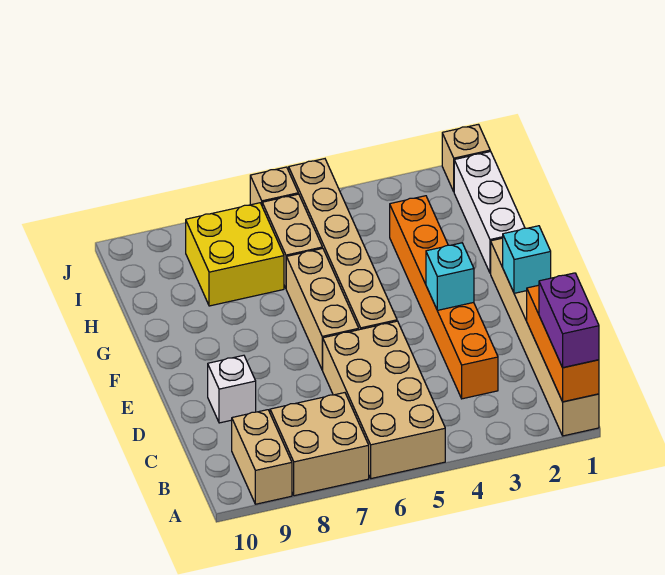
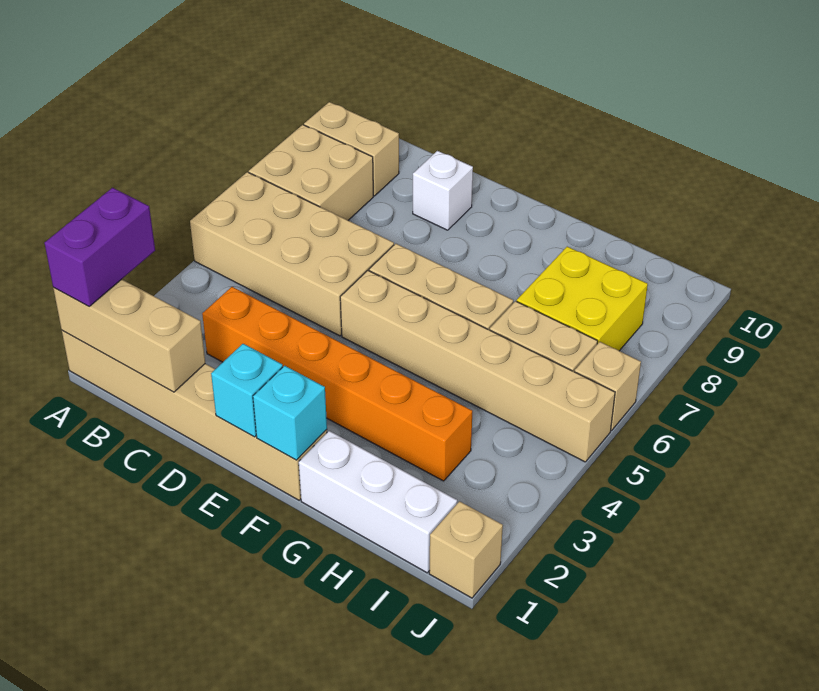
orange brick A1:C1 level 2 -> tan brick A1:C1 level 2
purple brick A1:B1 level 3 -> purple brick A1:A2 level 3
cyan brick E3 level 2 -> cyan brick F1 level 2

